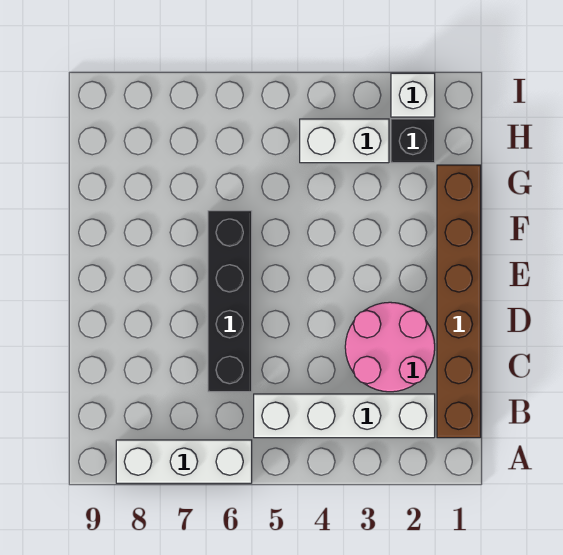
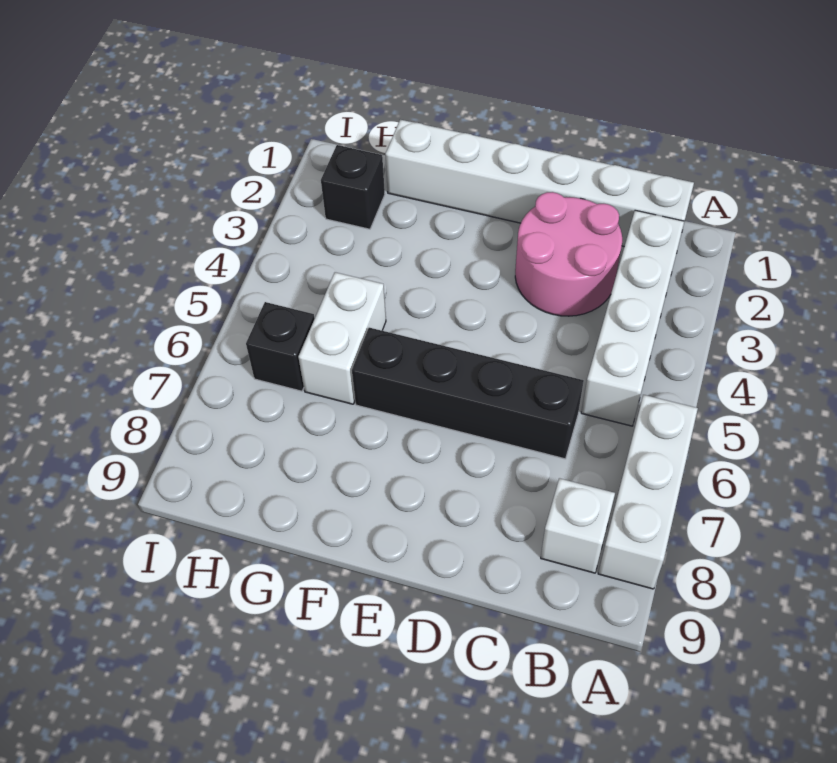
brown brick B1:G1 level 1 -> white brick B1:G1 level 1
white brick H3:H4 level 1 -> white brick G5:G6 level 1
none -> black brick H6 level 1
white brick I2 level 1 -> white brick B8 level 1

